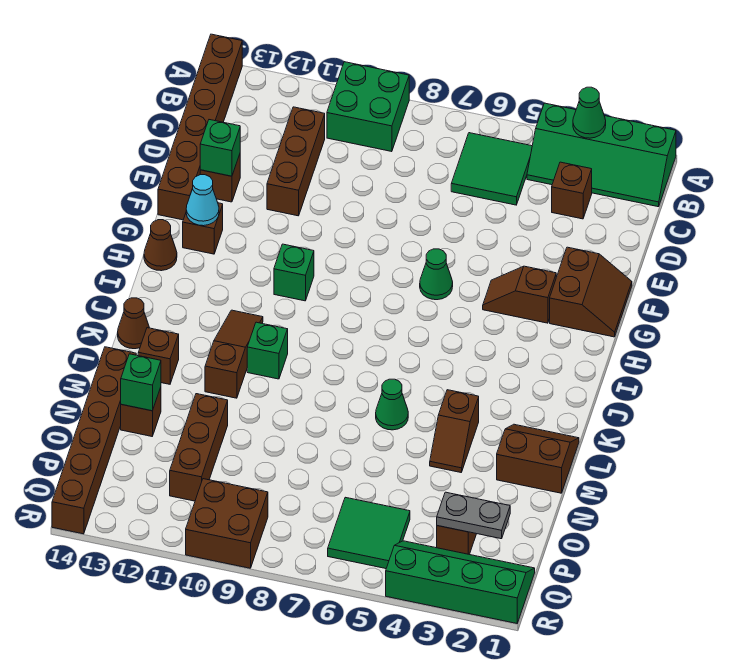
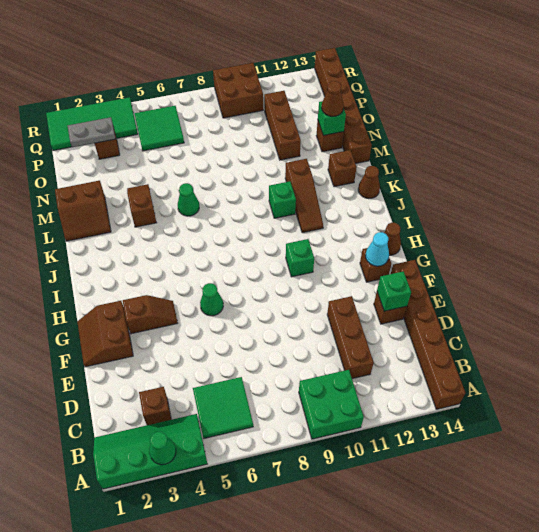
none -> brown cone N13 level 3
green slope Q1:R4 level 1 top R -> green tile Q1:R4 level 1

